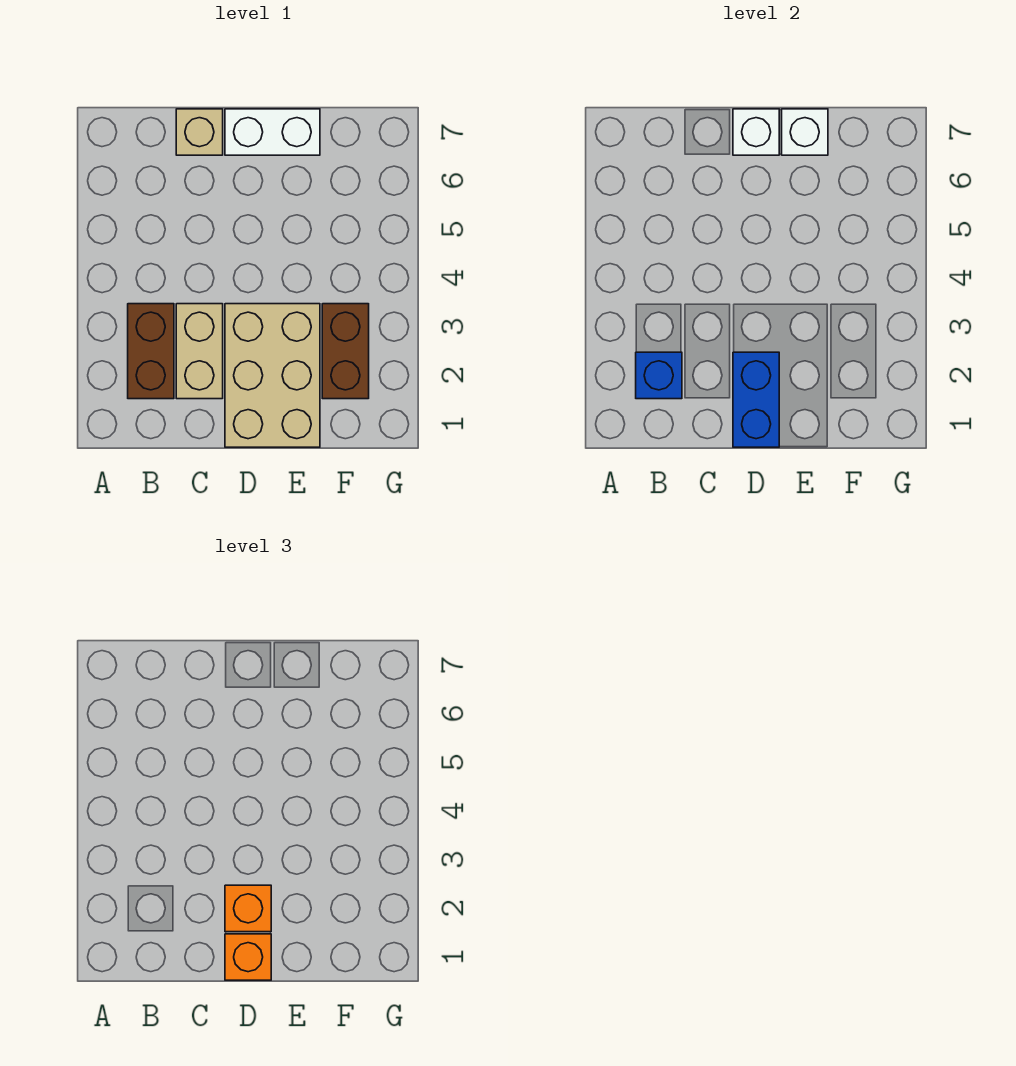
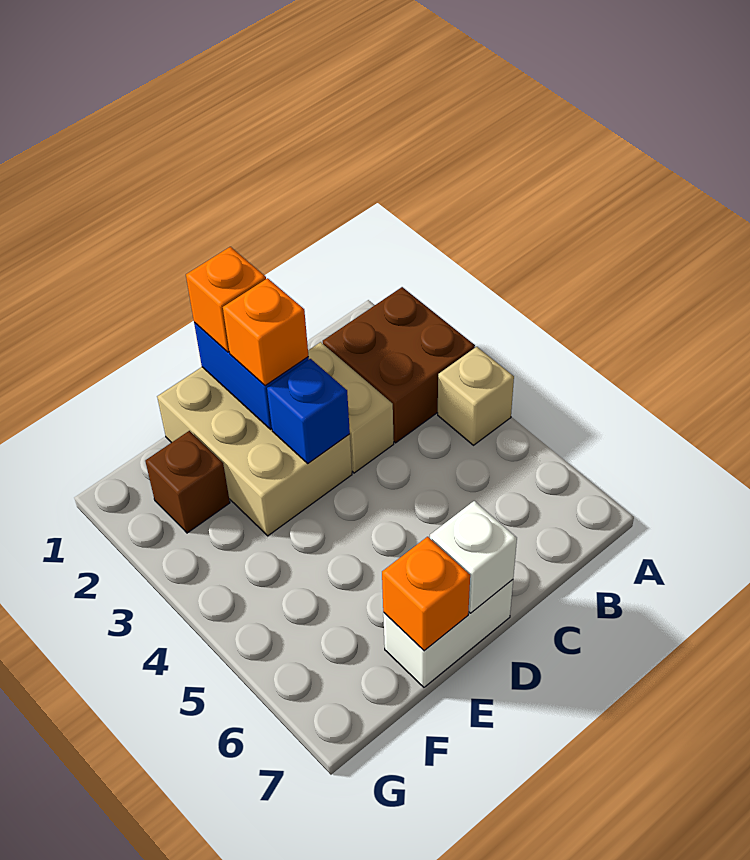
brown brick B2:B3 level 1 -> brown brick A2:B3 level 1
blue brick B2 level 2 -> blue brick D3 level 2
tan brick C7 level 1 -> tan brick A4 level 1
white brick E7 level 2 -> orange brick E7 level 2
brown brick F2:F3 level 1 -> brown brick F2 level 1

